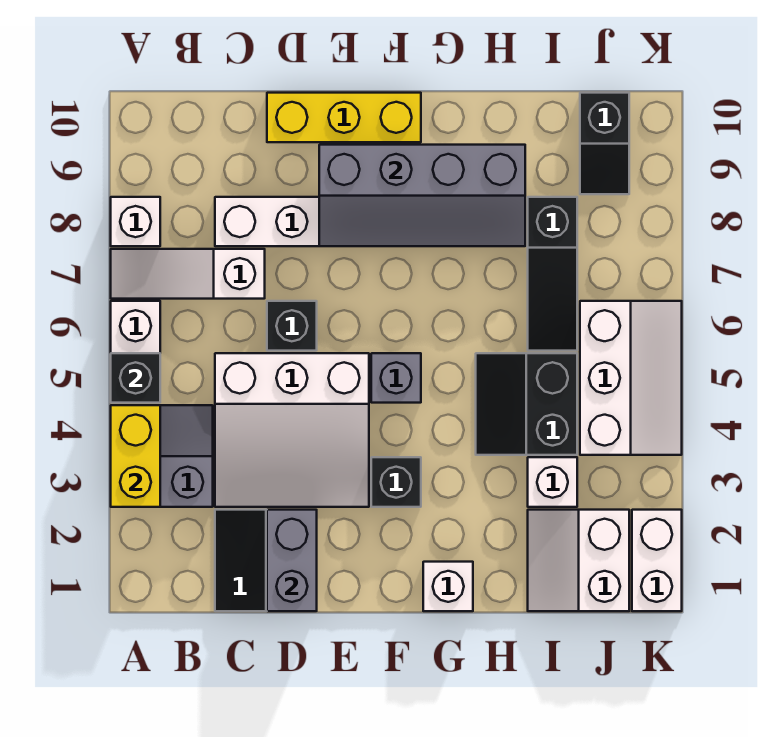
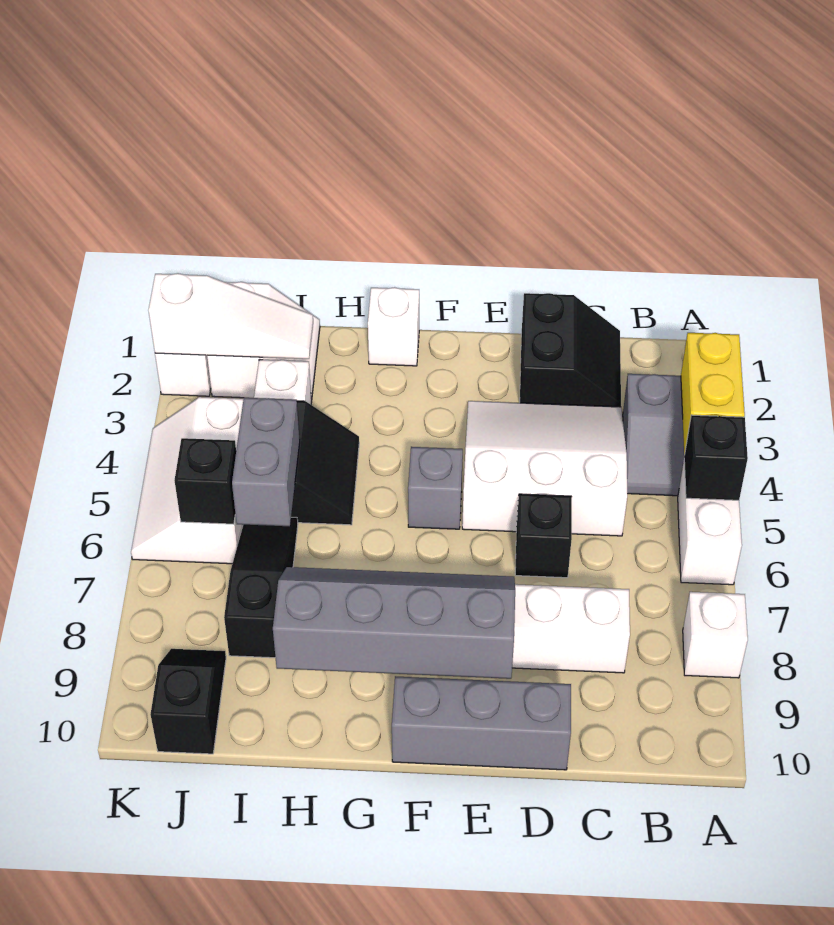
white slope A7:C7 level 1 top C -> white slope I2:K2 level 2 top K
grey brick D1:D2 level 2 -> grey brick I5:I6 level 2
yellow brick D10:F10 level 1 -> grey brick D10:F10 level 1
black brick F3 level 1 -> black brick J6 level 2

